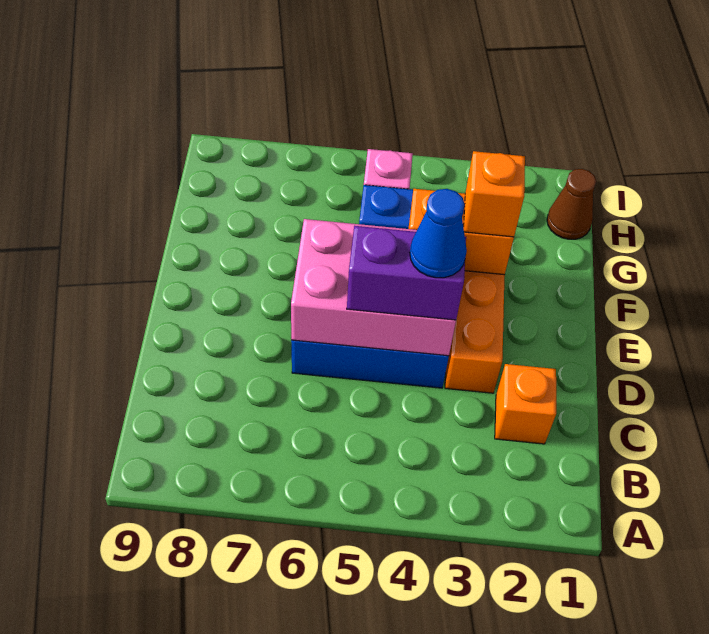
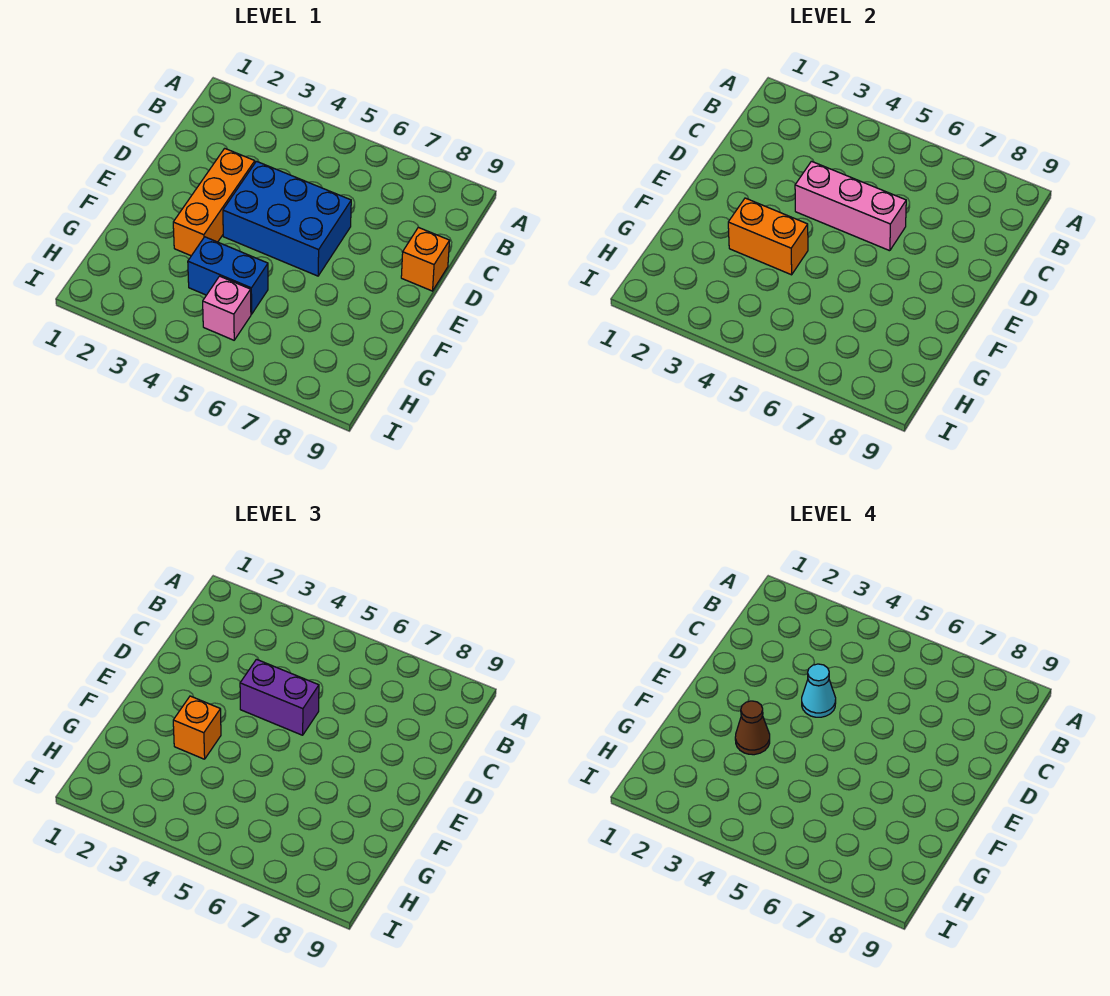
orange brick C2 level 1 -> orange brick D9 level 1
pink brick D4:E6 level 2 -> pink brick D4:D6 level 2
blue cone D4 level 4 -> cyan cone D4 level 4
brown cone H1 level 1 -> brown cone F3 level 4

